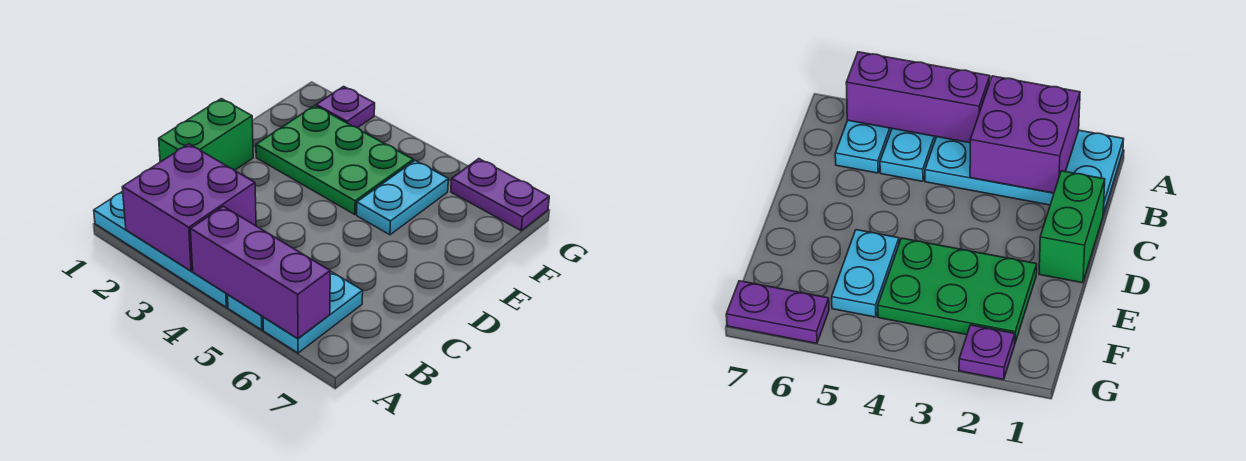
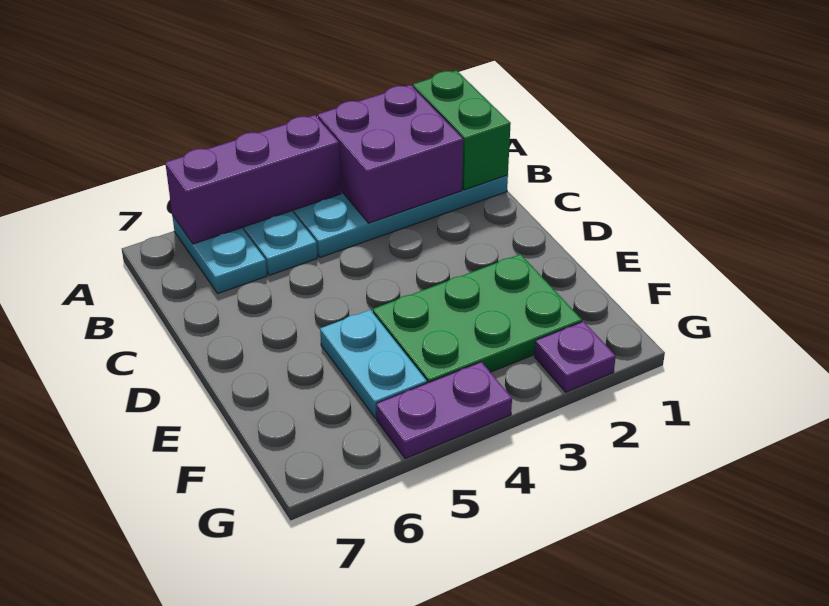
green brick C1:D1 level 1 -> green brick A1:B1 level 2
purple plate G6:G7 level 1 -> purple plate G4:G5 level 1

